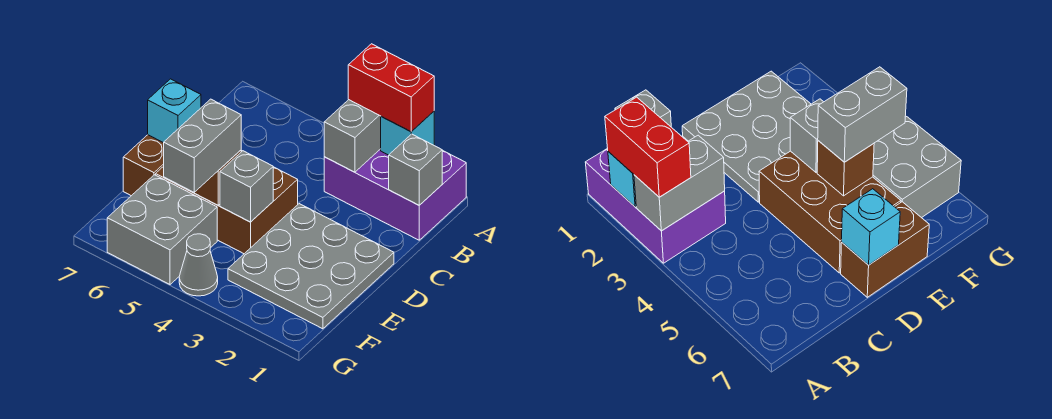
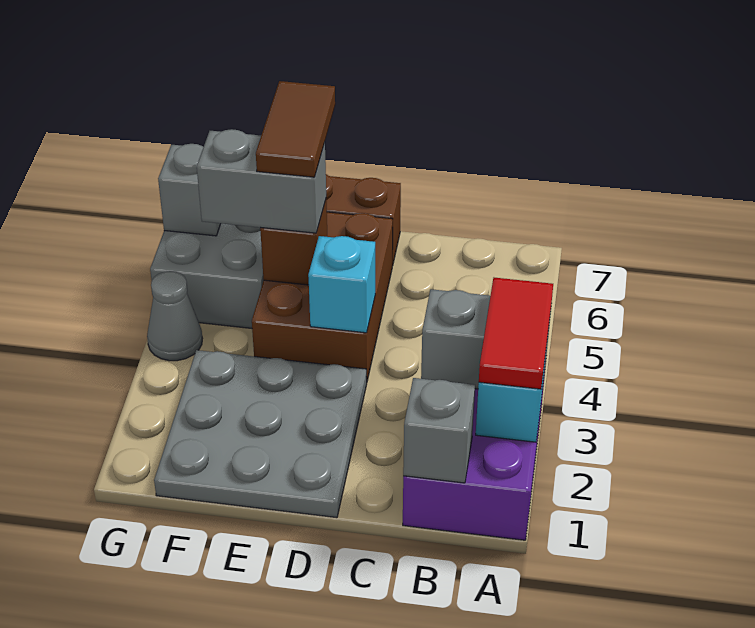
red brick A2:A3 level 3 -> red tile A2:A3 level 3
cyan brick D7 level 2 -> cyan brick D4 level 2
grey brick E4 level 2 -> grey brick G6 level 2
none -> brown tile E5:E6 level 4

